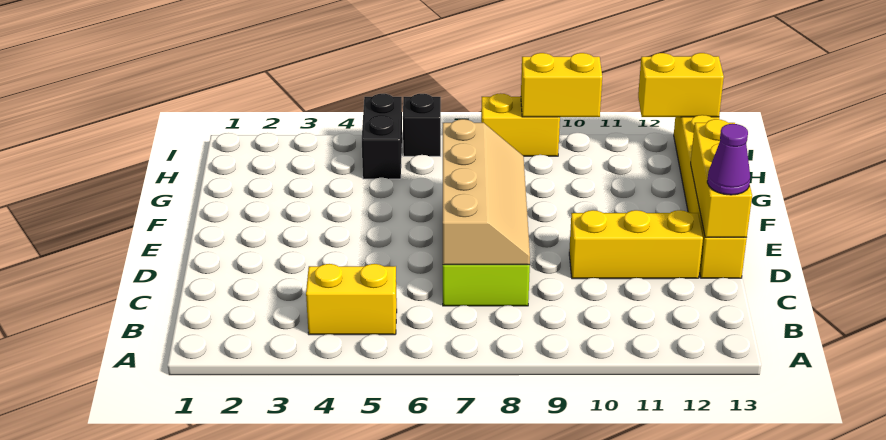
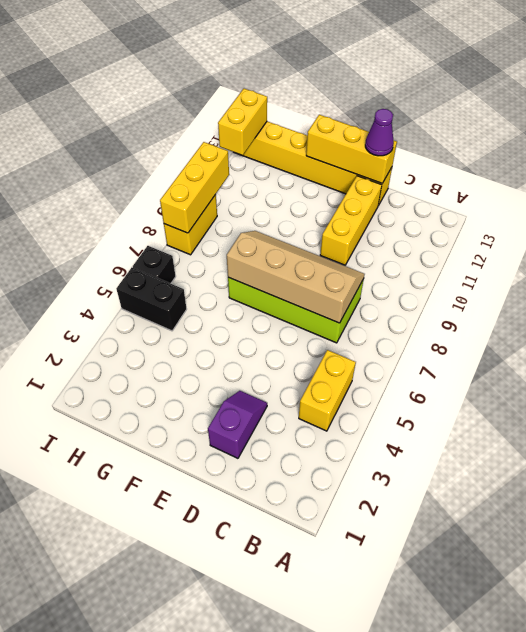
none -> purple slope D2:D3 level 1 top 2
yellow brick I9:I10 level 2 -> yellow brick I8:I10 level 2

